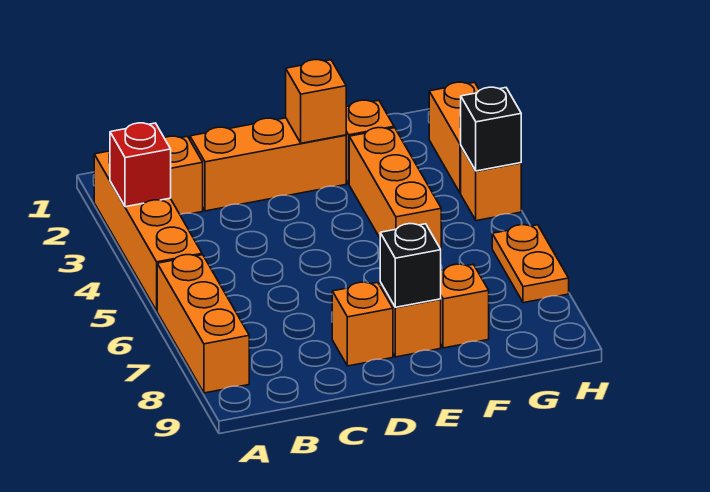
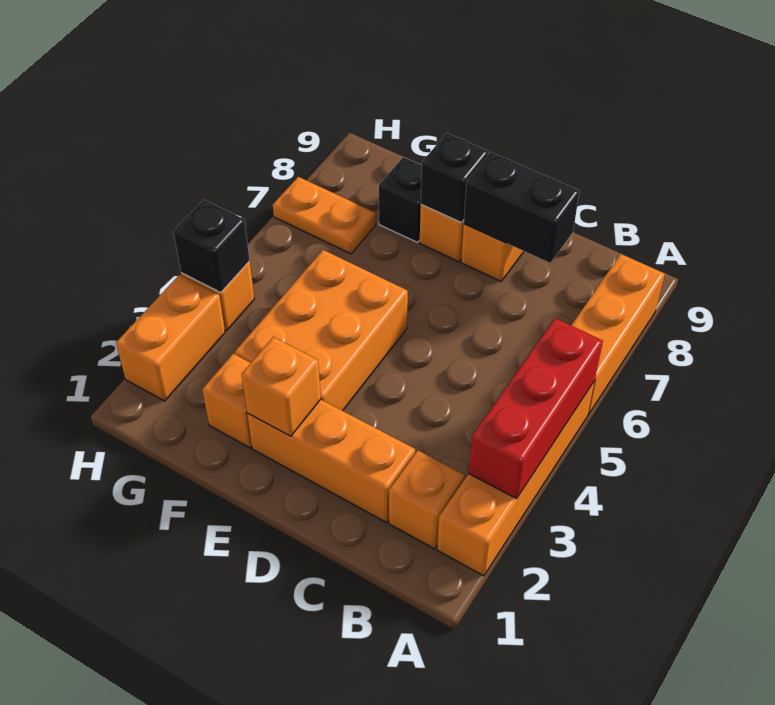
red brick A3 level 2 -> red brick A3:A5 level 2
none -> black brick C8:D8 level 2
orange brick F3:F5 level 1 -> orange brick E3:F5 level 1
orange brick F8 level 1 -> black brick F8 level 1
orange plate H6:H7 level 1 -> orange plate G7:H7 level 1

